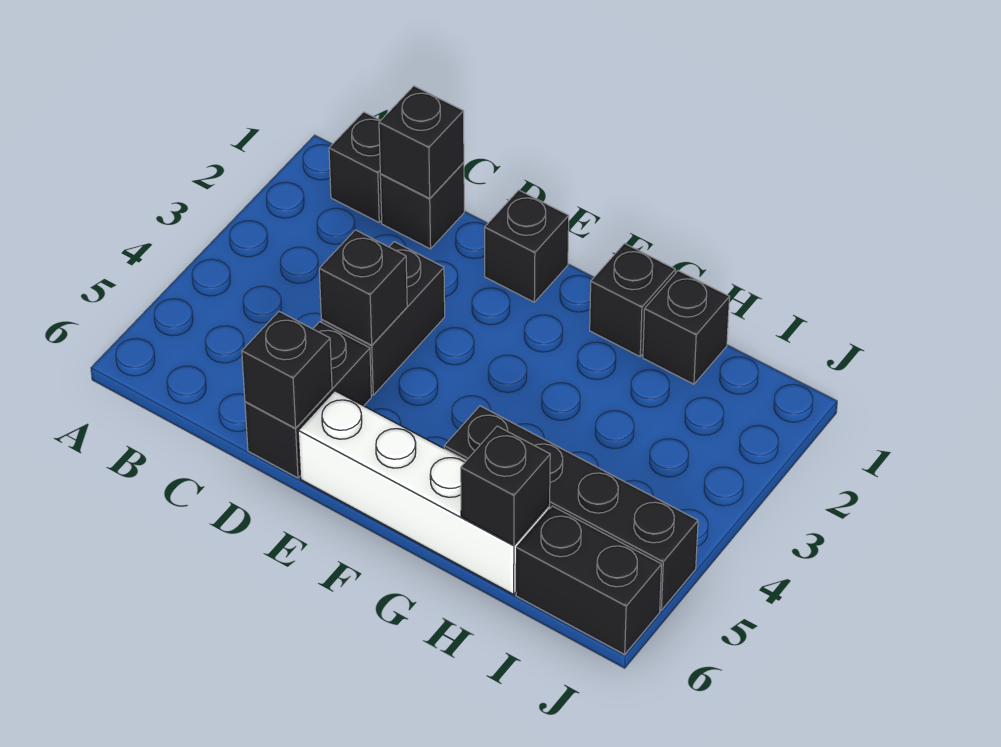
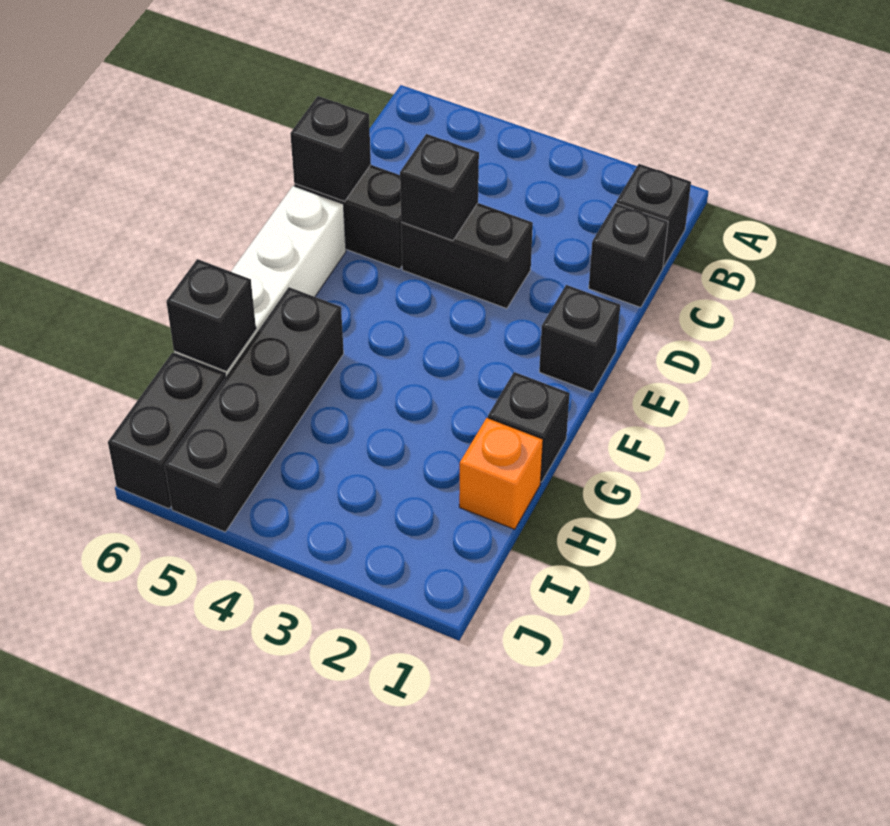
black brick C1 level 2 -> none
black brick H1 level 1 -> orange brick H1 level 1

